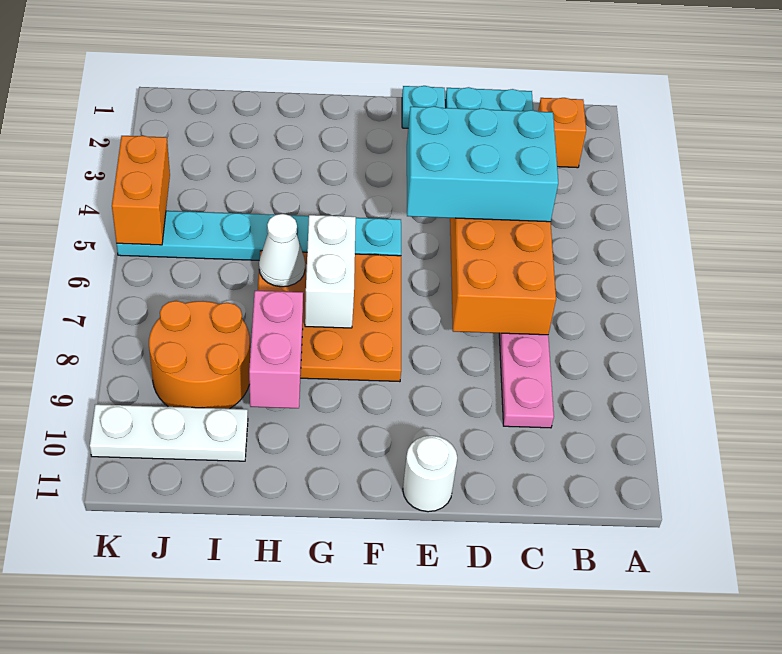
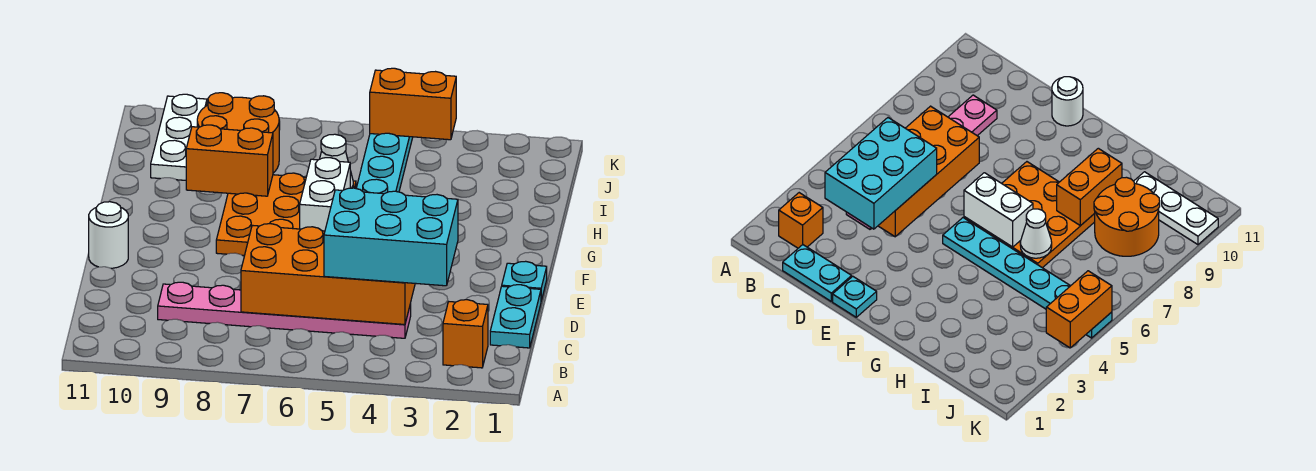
cyan brick C4:E5 level 3 -> cyan brick C3:D5 level 3
white brick G6:G7 level 2 -> white brick F6:G6 level 2
pink brick H8:H9 level 2 -> orange brick H8:H9 level 2

